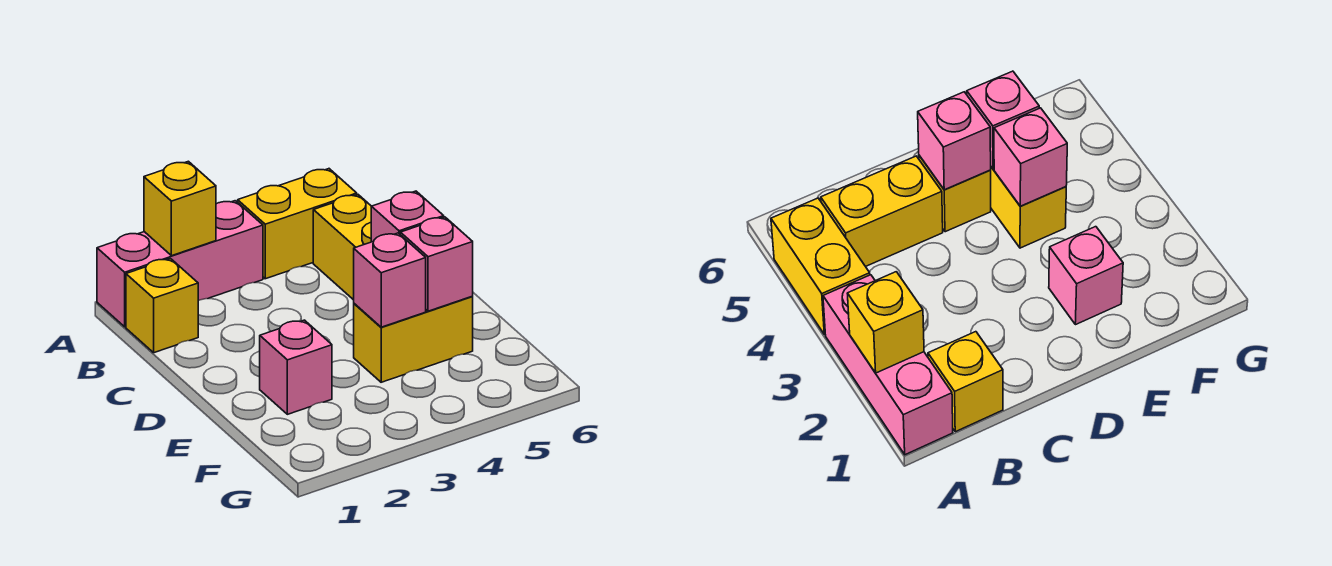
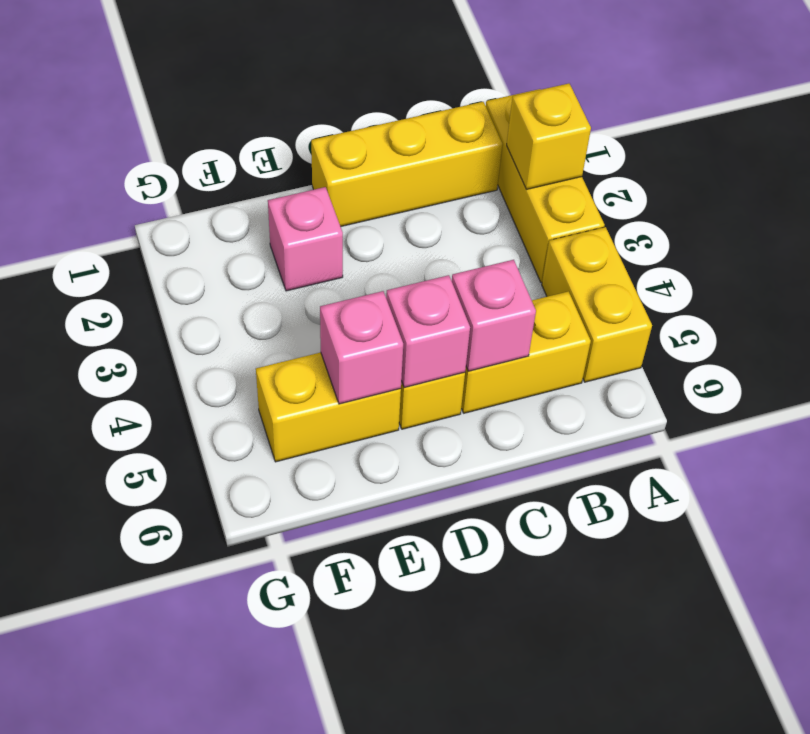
pink brick A1:A3 level 1 -> yellow brick A1:A3 level 1
yellow brick B1 level 1 -> yellow brick B1:D1 level 1
yellow brick E4:E5 level 1 -> yellow brick E5:F5 level 1
pink brick E4 level 2 -> pink brick C5 level 2

